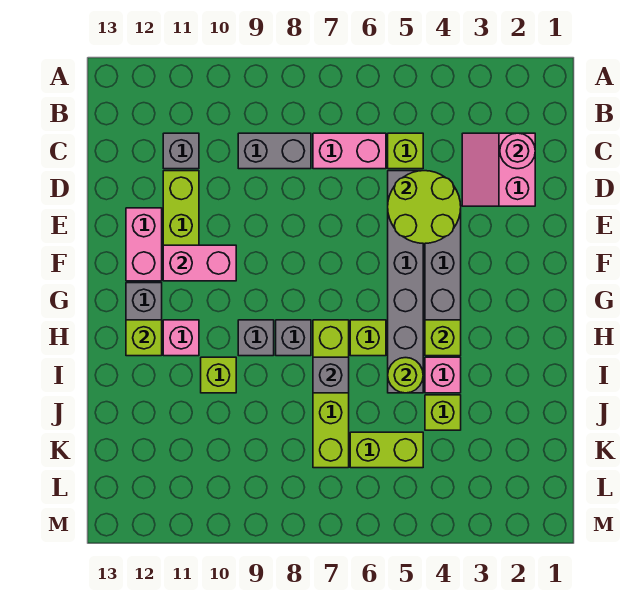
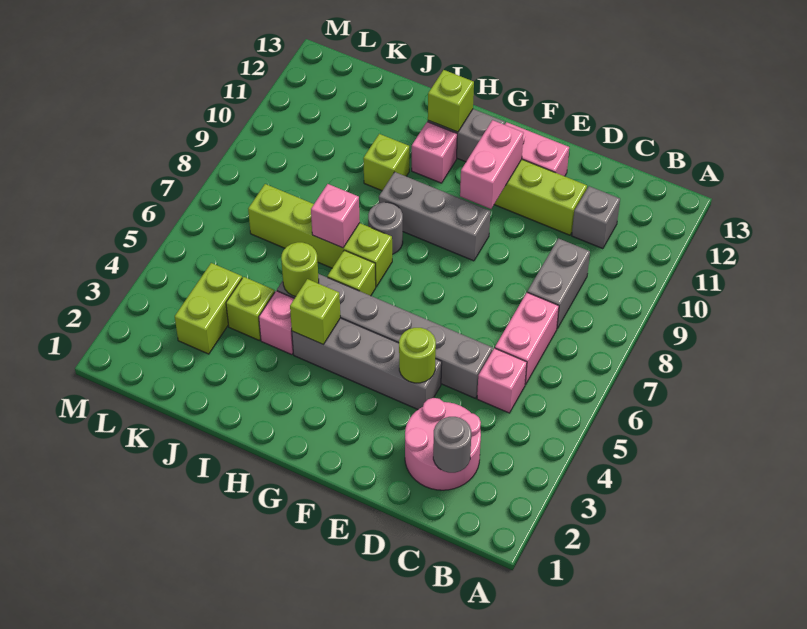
pink slope C2:D3 level 1 top 2 -> pink round brick C2:D3 level 1
pink round brick C2 level 2 -> grey round brick C2 level 2
lime brick C5 level 1 -> pink brick C5 level 1
lime round brick D4:E5 level 2 -> lime round brick E4 level 2
grey brick H8 level 1 -> grey round brick H8 level 1
grey brick H9 level 1 -> grey brick F9:H9 level 1
grey brick I7 level 2 -> pink brick I7 level 2
lime brick K5:K6 level 1 -> lime brick K3:K4 level 1

